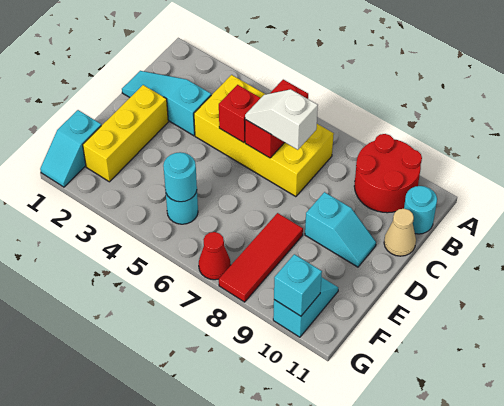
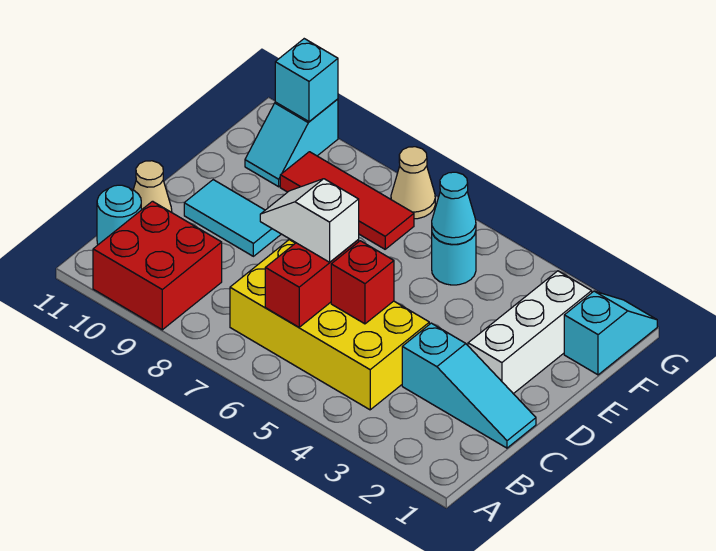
red round brick A9:B10 level 1 -> red brick A9:B10 level 1
white slope C6:C7 level 3 top 7 -> white slope C6:C7 level 3 top 6
yellow brick D2:F2 level 1 -> white brick D2:F2 level 1
cyan slope D9:D10 level 1 top 9 -> cyan tile D9:D10 level 1
red tile E8:G8 level 1 -> red tile F7:F9 level 1
cyan round brick F5 level 2 -> cyan cone F5 level 2
red cone G7 level 1 -> tan cone G7 level 1

